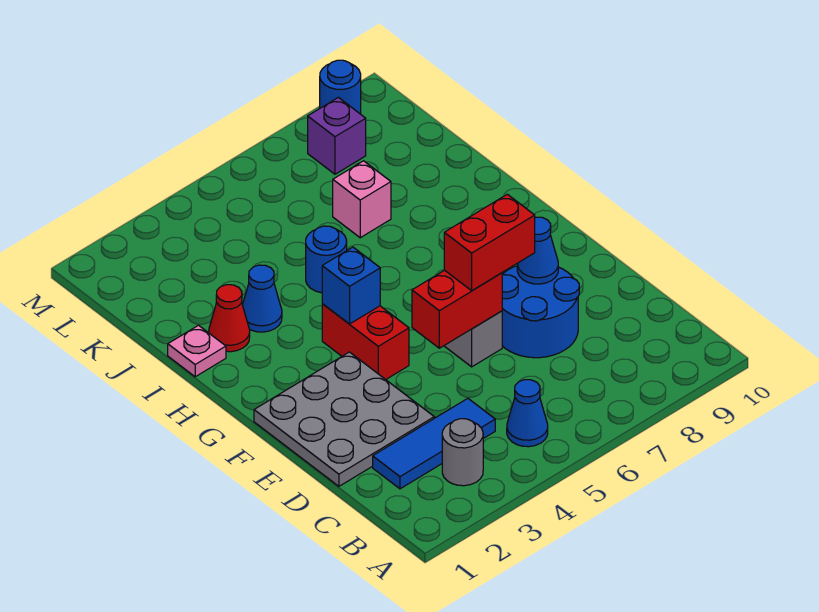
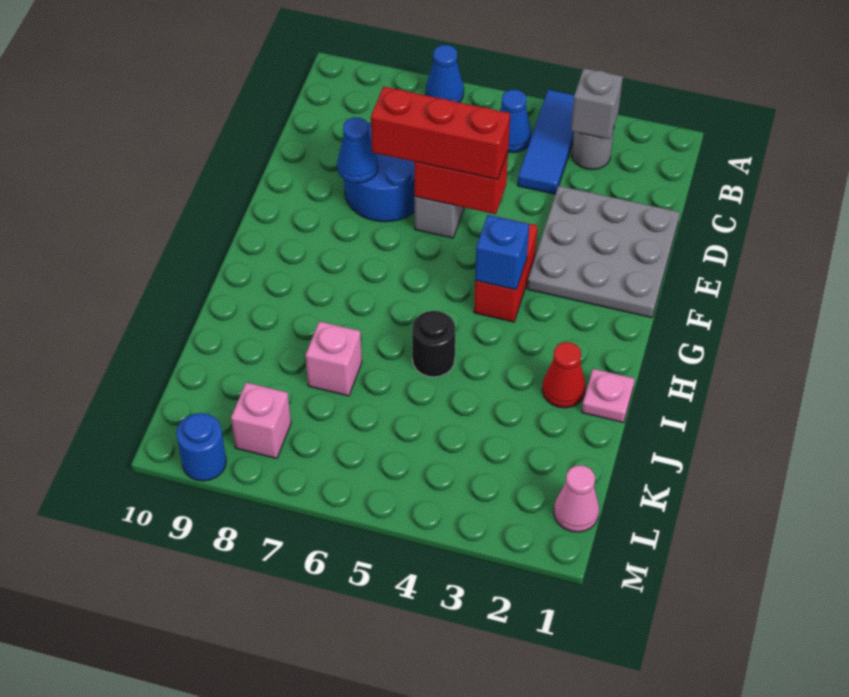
none -> grey brick B3 level 2
blue tile C2:C4 level 1 -> blue tile A4:C4 level 1
red brick E6:E7 level 3 -> red brick E5:E7 level 3
blue cone I3 level 1 -> blue cone A7 level 1
blue round brick I5 level 1 -> black round brick I5 level 1
none -> pink cone L1 level 1
purple brick L8 level 1 -> pink brick L8 level 1

